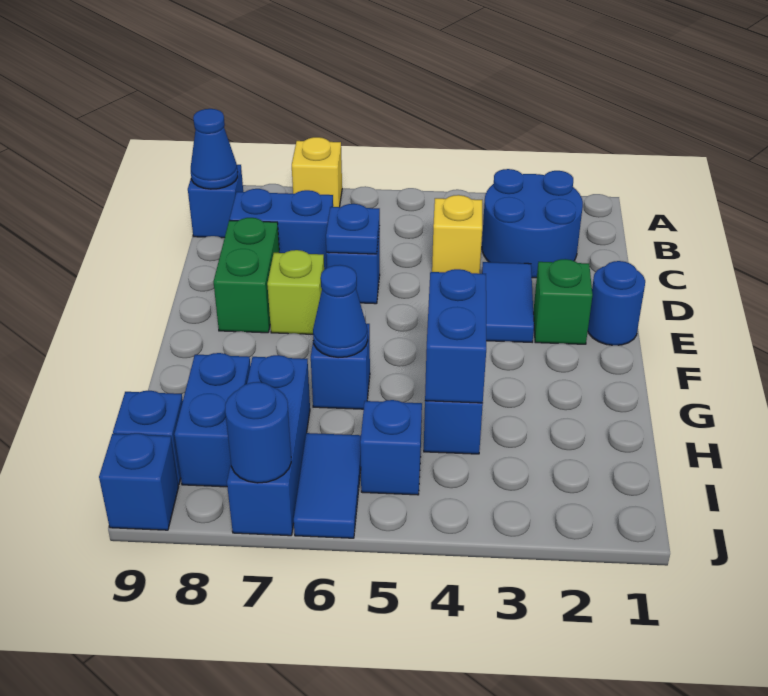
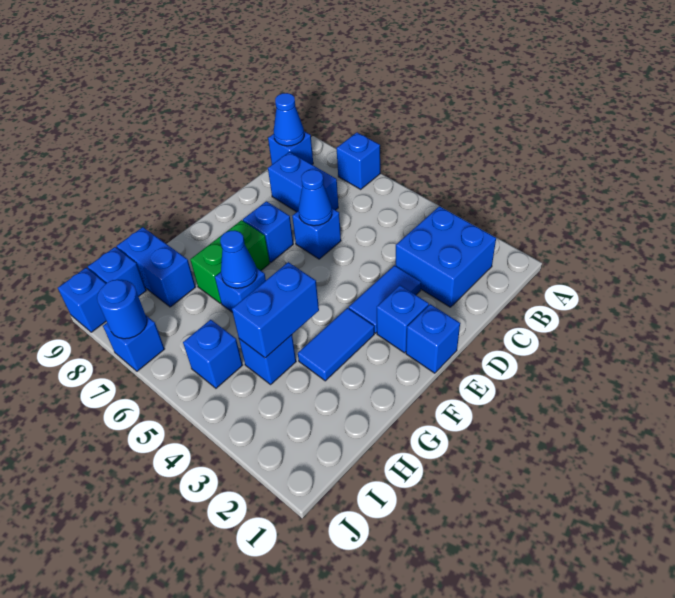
yellow brick A7 level 1 -> blue brick A7 level 1
blue round brick B2:C3 level 1 -> blue brick B2:C3 level 1
yellow brick C4 level 1 -> none
blue plate D6 level 2 -> blue cone D6 level 2
green brick D8:E8 level 1 -> green brick F7:G7 level 1
blue round brick E1 level 1 -> blue brick E1 level 1
green brick E2 level 1 -> blue brick E2 level 1
lime brick E7 level 1 -> blue brick E7 level 1
blue brick H7:J7 level 1 -> blue brick J7 level 1
blue brick H8:I8 level 1 -> blue brick H8:H9 level 1
blue tile I6:J6 level 1 -> blue tile F3:G3 level 1

